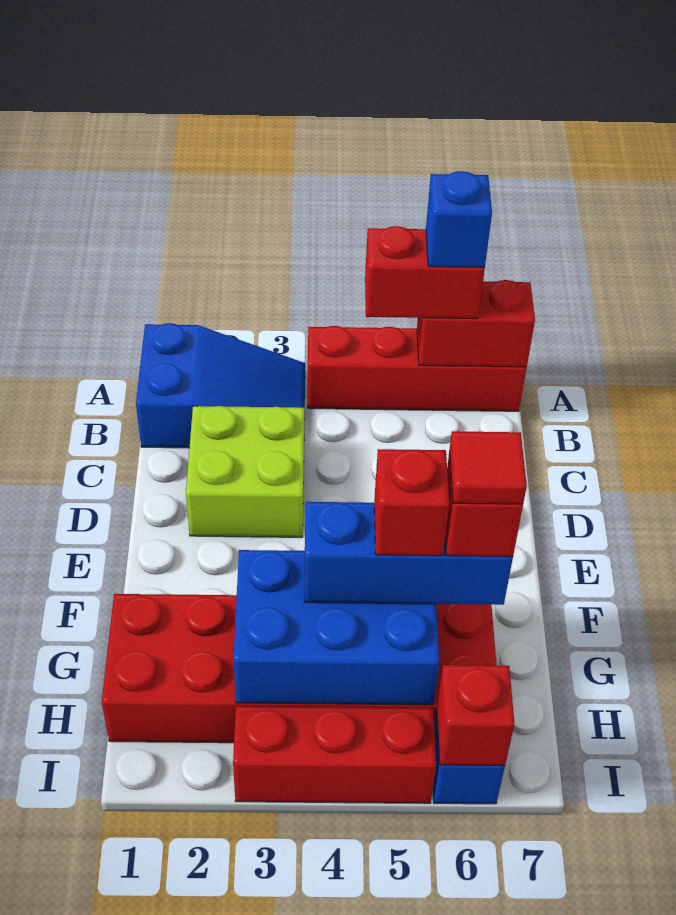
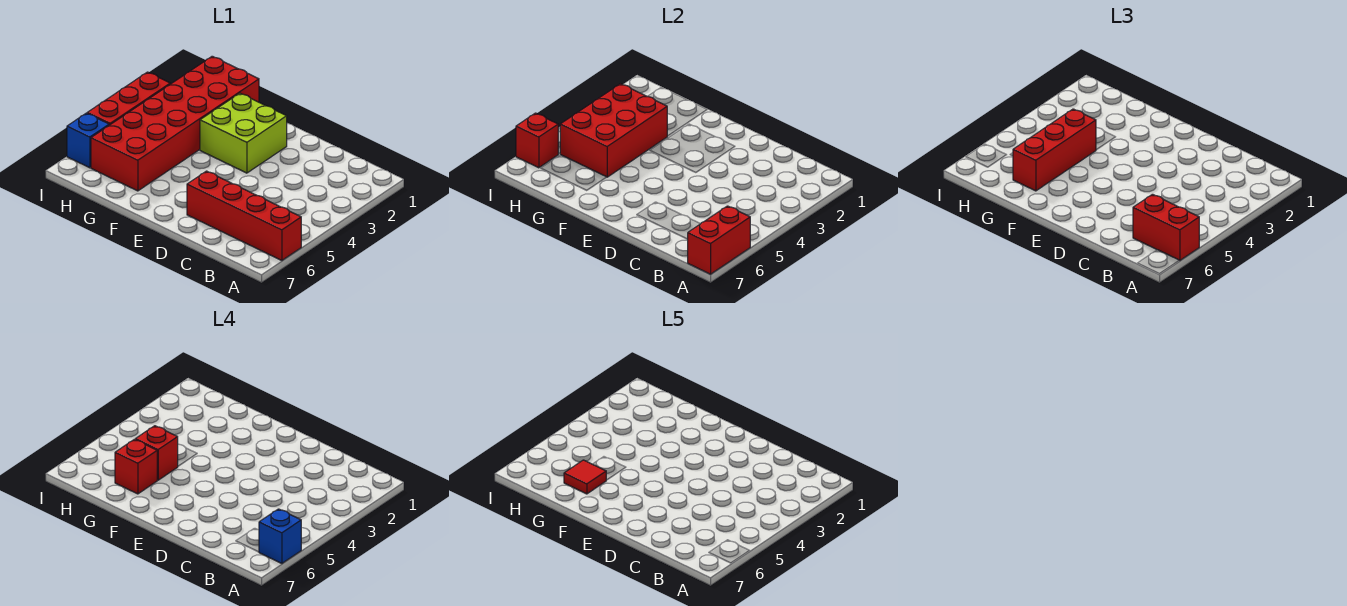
blue slope A1:B3 level 1 top 1 -> none
red brick A4:A7 level 1 -> red brick A6:D6 level 1
red brick A5:A6 level 3 -> red brick A6:B6 level 3
lime brick C2:D3 level 1 -> lime brick E2:F3 level 1
blue brick G3:H5 level 2 -> red brick G3:H5 level 2
blue brick G4:G6 level 3 -> red brick G4:G6 level 3

